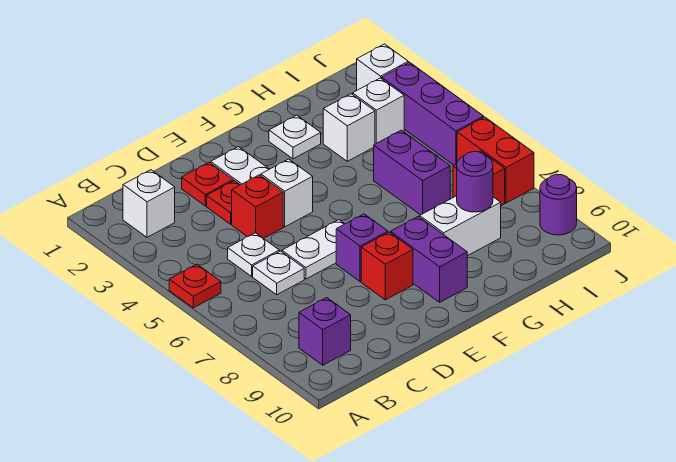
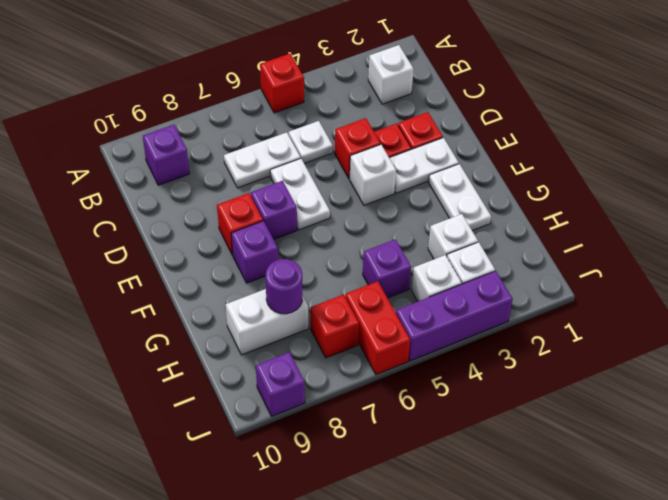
red plate A5 level 1 -> red brick A5 level 1
white plate C6 level 1 -> white plate C6:C7 level 1
purple brick F8:F9 level 1 -> purple brick F8 level 1
white plate G2 level 1 -> white plate F2:G2 level 1
white brick G8:H8 level 1 -> white brick H8:H9 level 1
purple brick H5:H6 level 1 -> purple brick H5 level 1
white brick J2 level 1 -> white brick I4 level 1
red brick J6:J7 level 1 -> red brick I6:J6 level 1
purple round brick J9 level 1 -> purple brick J9 level 1

